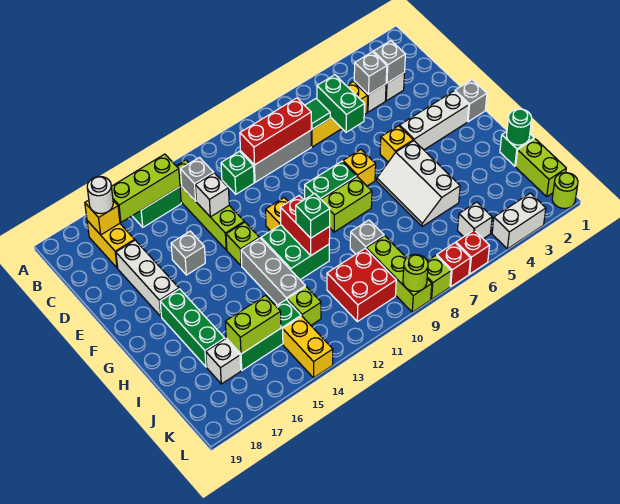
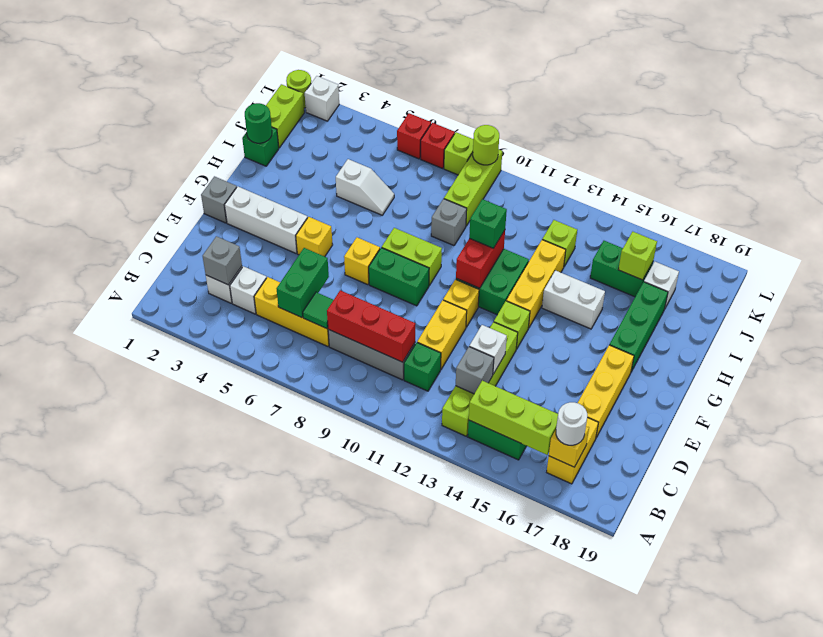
grey brick C4 level 2 -> none
white brick D17:F17 level 1 -> yellow brick D17:F17 level 1
grey brick E15 level 1 -> none
white slope G5:I6 level 1 top 5 -> white slope I5:I6 level 1 top 5
grey brick G13:I13 level 1 -> yellow brick G13:I13 level 1
red brick J10:K11 level 1 -> none
green brick J14:J16 level 1 -> green brick J15:J16 level 1
lime brick J15:J16 level 2 -> lime brick J16 level 2
white brick K5 level 1 -> white brick L2 level 1
yellow brick K14:L14 level 1 -> yellow brick D11:E11 level 1
white brick L3:L4 level 1 -> white brick H14:H15 level 1

